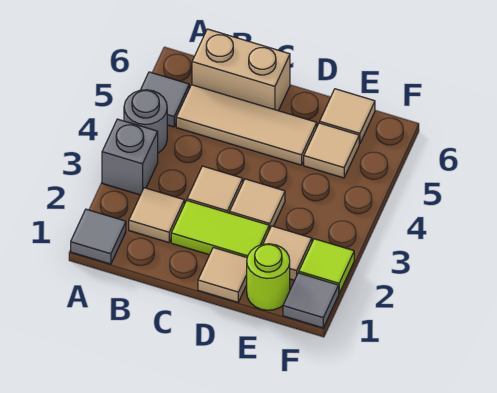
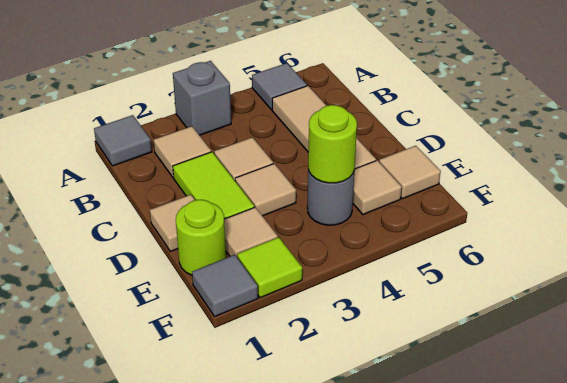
grey round brick A4 level 1 -> grey round brick E4 level 1
tan brick B6:C6 level 1 -> none
none -> lime round brick E4 level 2

